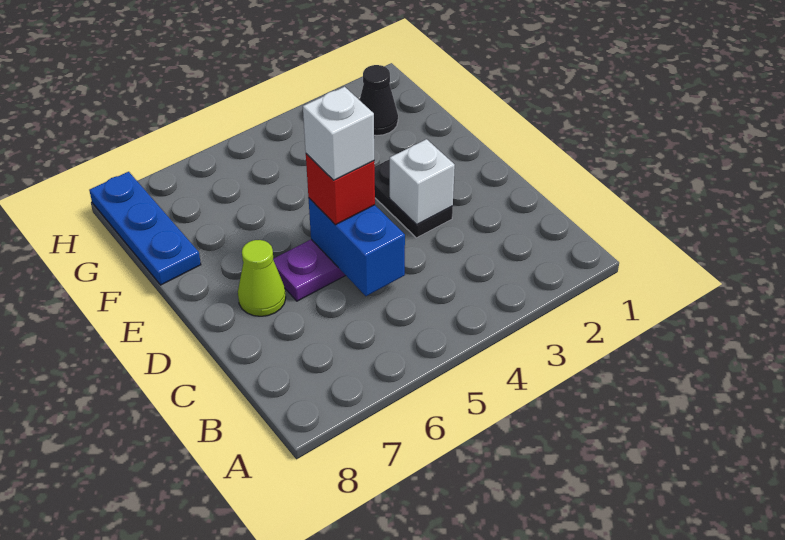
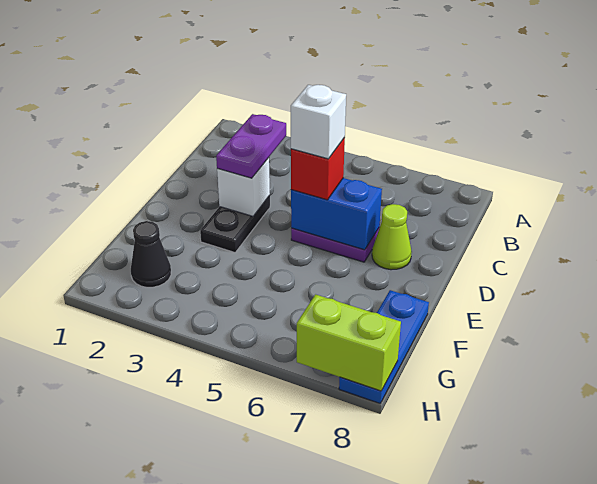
none -> purple plate C3:D3 level 3
blue brick C5:D5 level 2 -> blue brick D5:D6 level 2
none -> lime brick H7:H8 level 2

